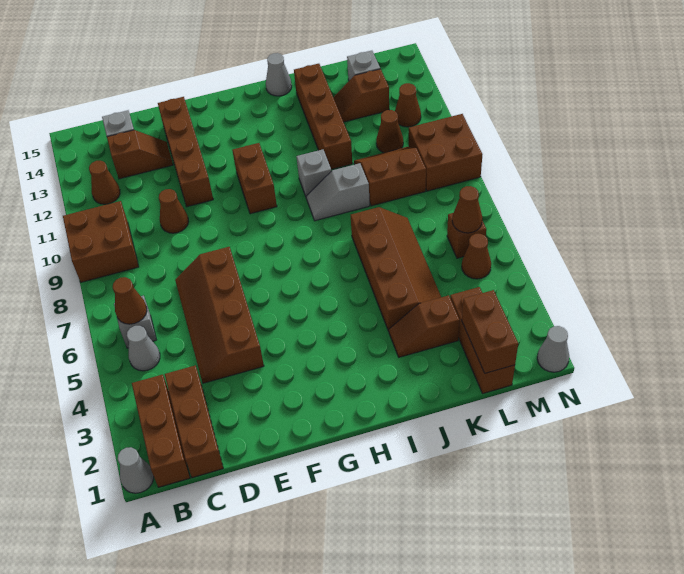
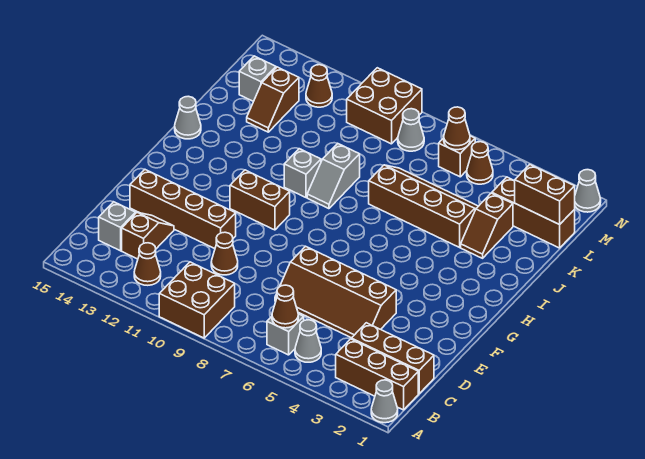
brown brick J11:J14 level 1 -> none
brown slope K9:L10 level 1 top 9 -> none
brown cone L11 level 1 -> none
none -> grey cone M8 level 1

